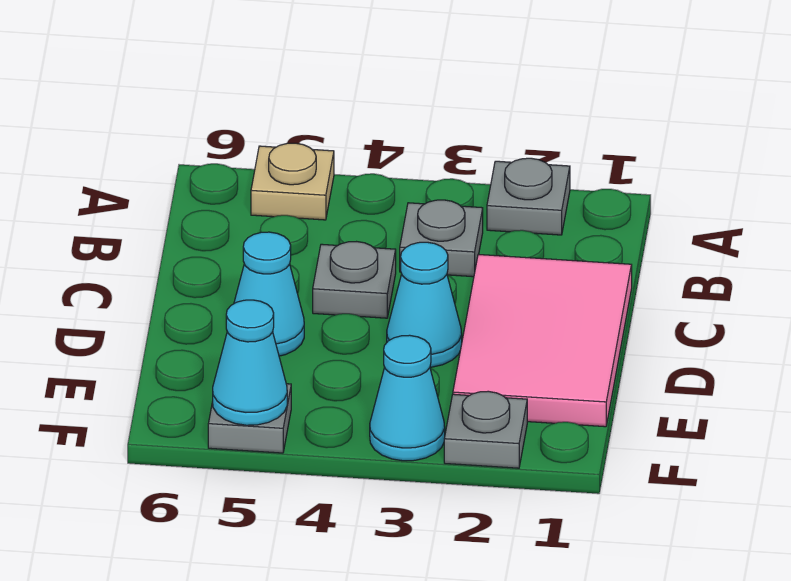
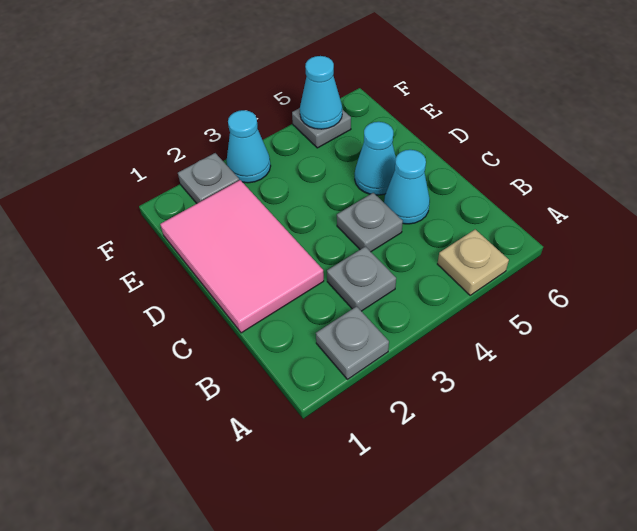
cyan cone D3 level 1 -> cyan cone C5 level 1

